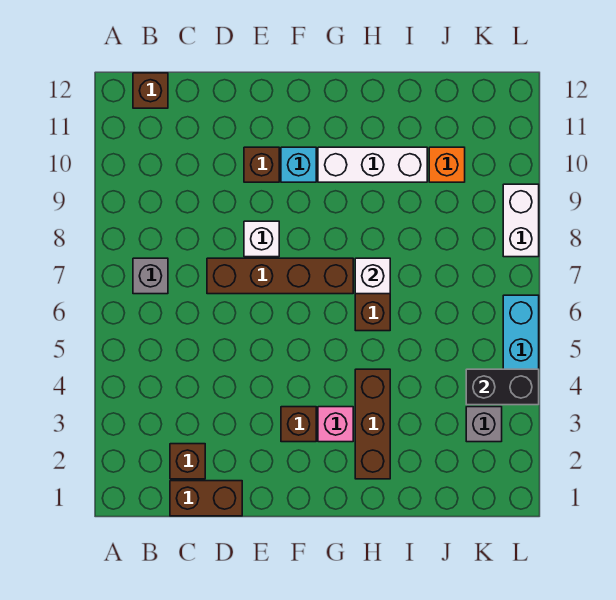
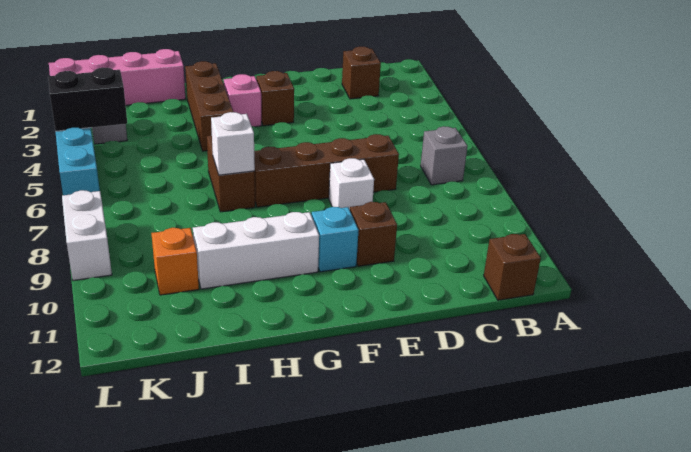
brown brick C1:D1 level 1 -> none
none -> pink brick I1:L1 level 1

